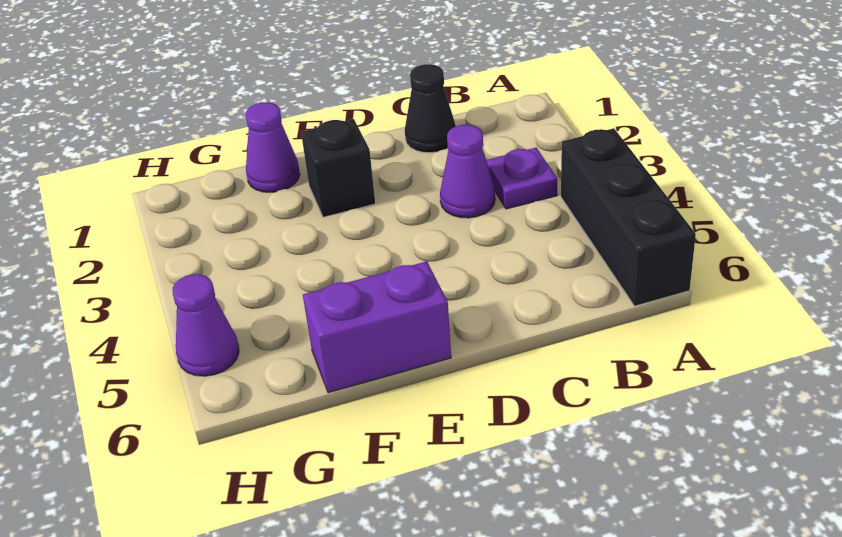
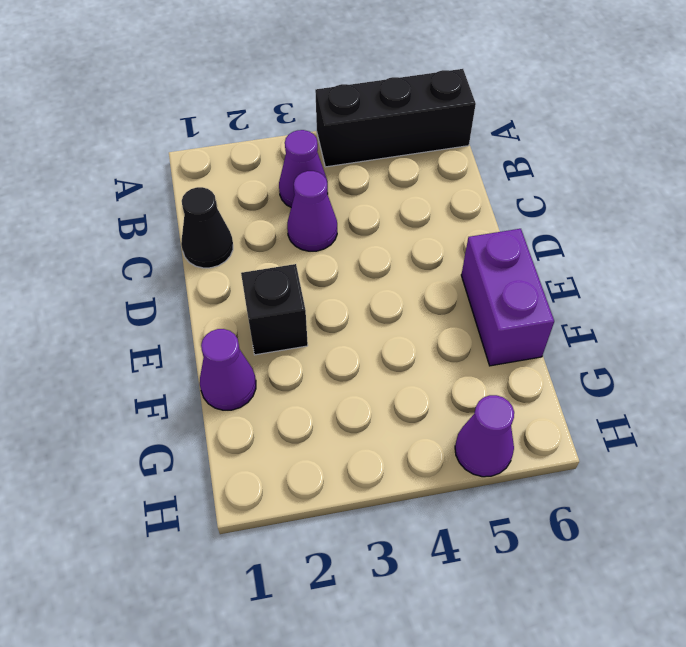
purple plate B3 level 1 -> purple cone B3 level 1

